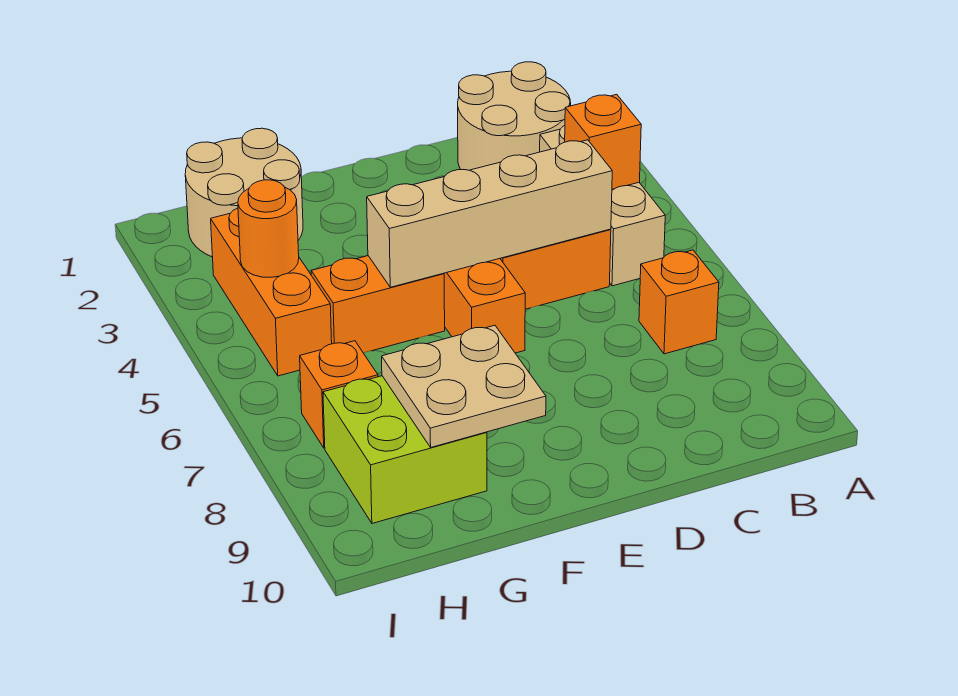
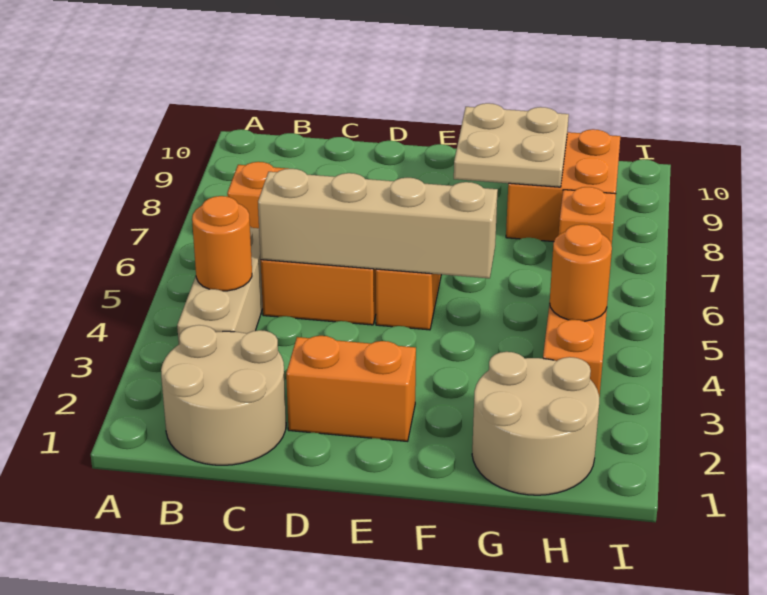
orange brick B4 level 2 -> orange round brick B4 level 2
orange brick F5:G5 level 1 -> orange brick D2:E2 level 1
lime brick G8:H9 level 1 -> orange brick G8:H9 level 1

